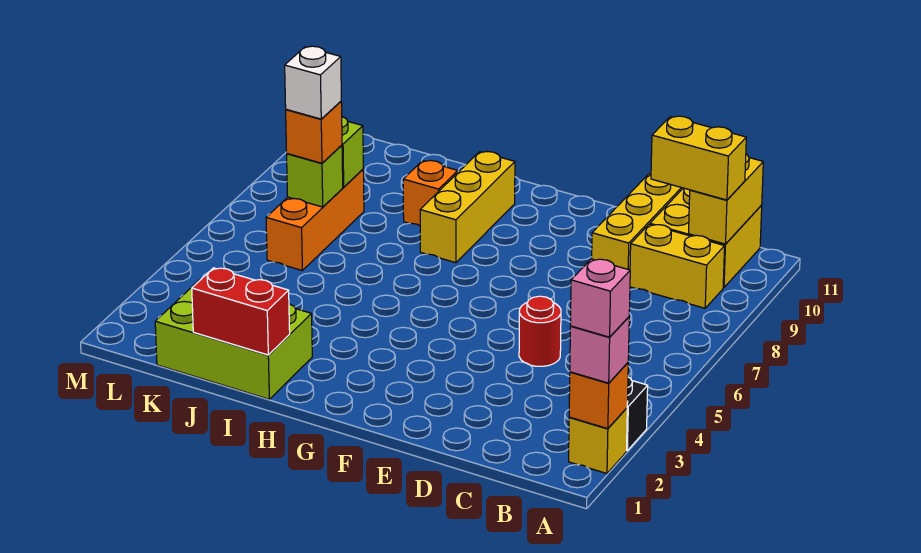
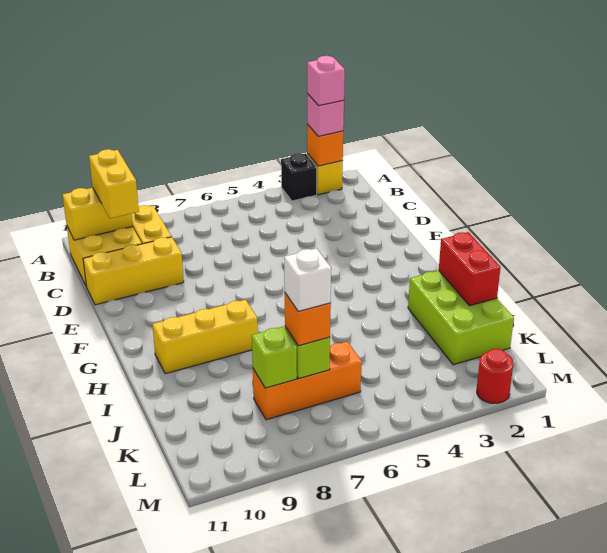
red round brick D5 level 1 -> red round brick M2 level 1
orange brick I9 level 1 -> none

